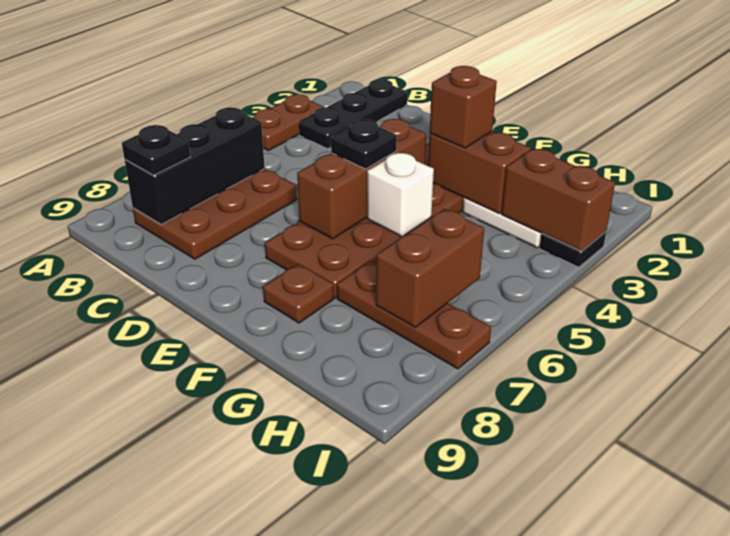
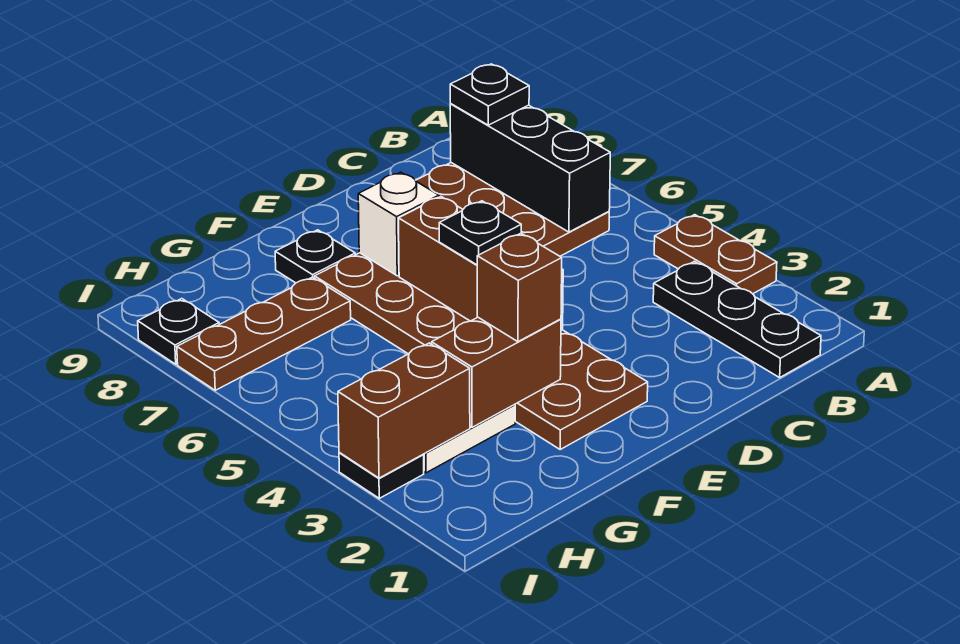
white brick F5 level 2 -> white brick E7 level 2
brown plate F8 level 1 -> black plate F8 level 1
brown brick H6:H7 level 2 -> none
none -> black plate I8 level 1

